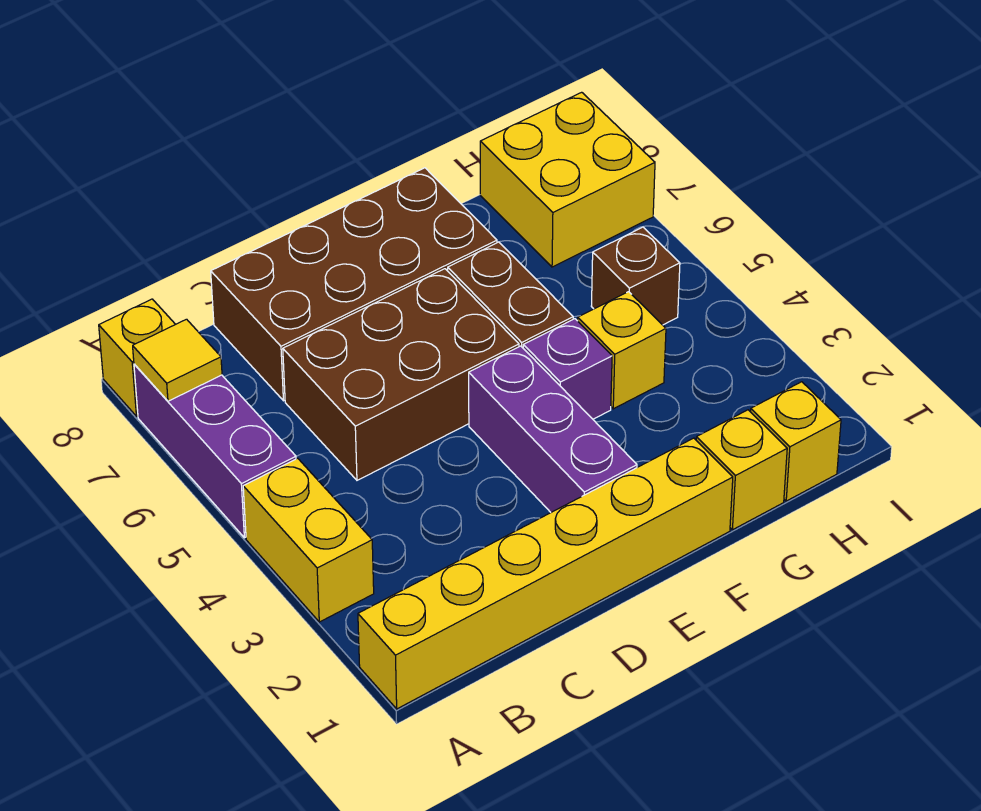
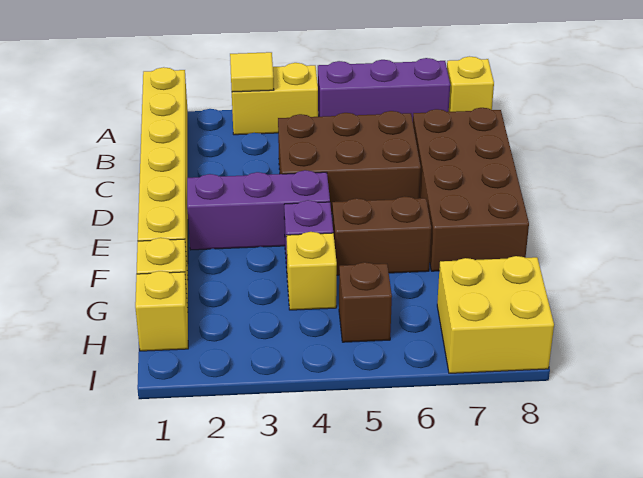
yellow tile A7 level 2 -> yellow tile A3 level 2
brown brick C5:E6 level 1 -> brown brick C4:D6 level 1

